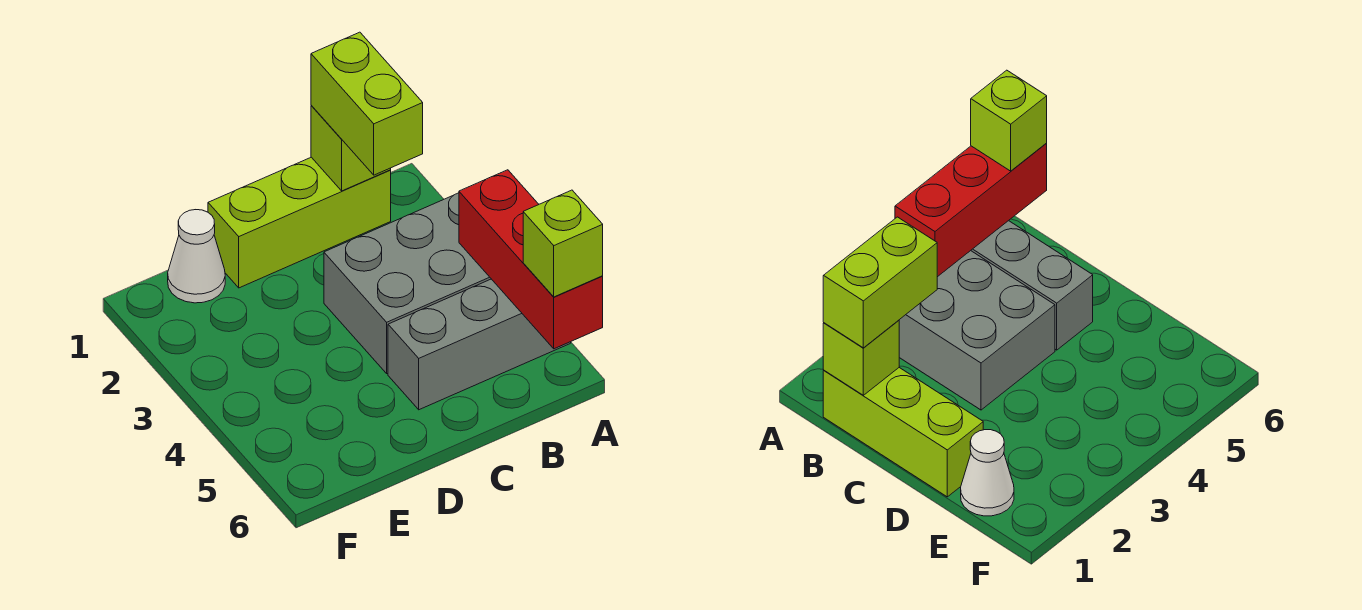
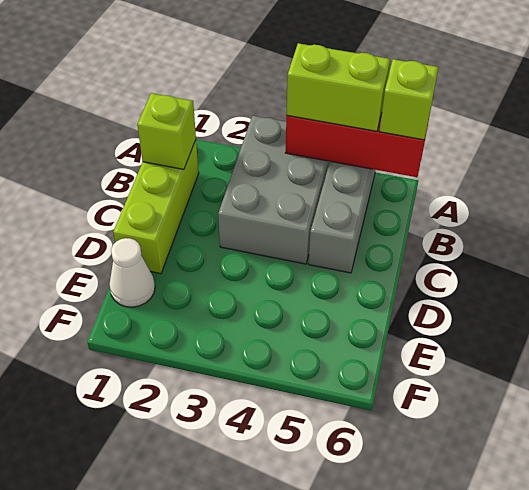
lime brick B1:B2 level 3 -> lime brick A4:A5 level 3

